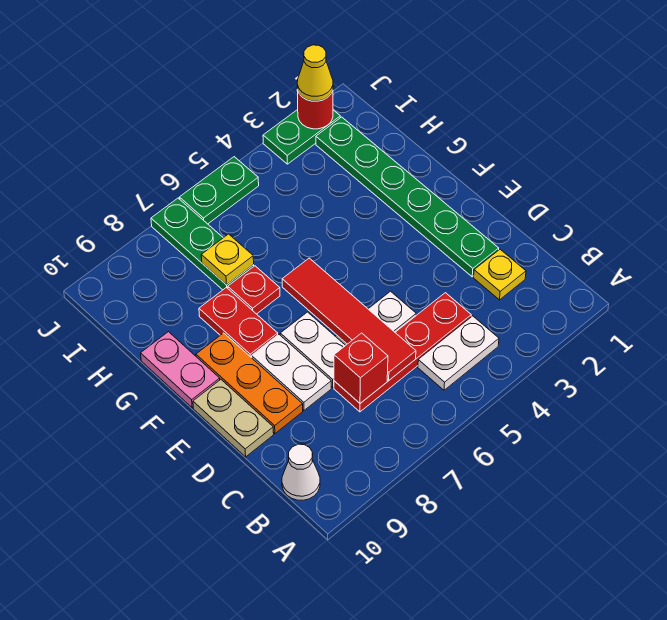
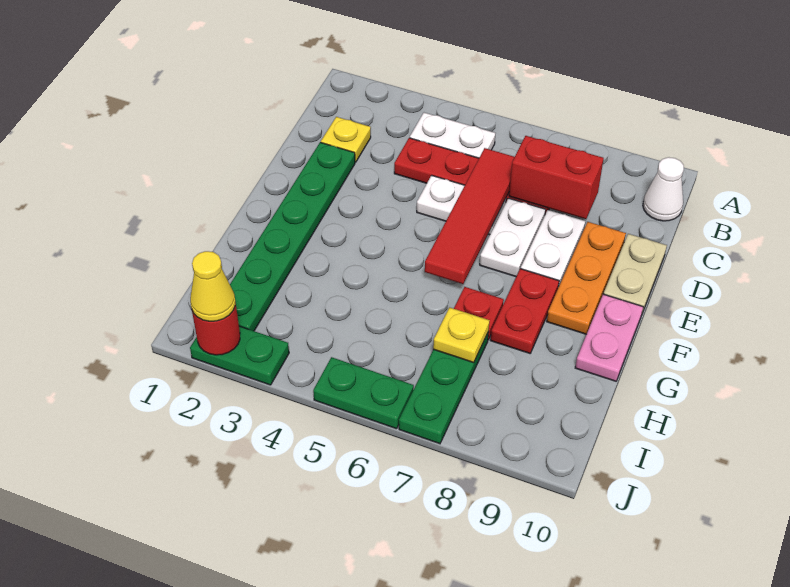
red brick C7 level 2 -> red brick C7:C8 level 2

